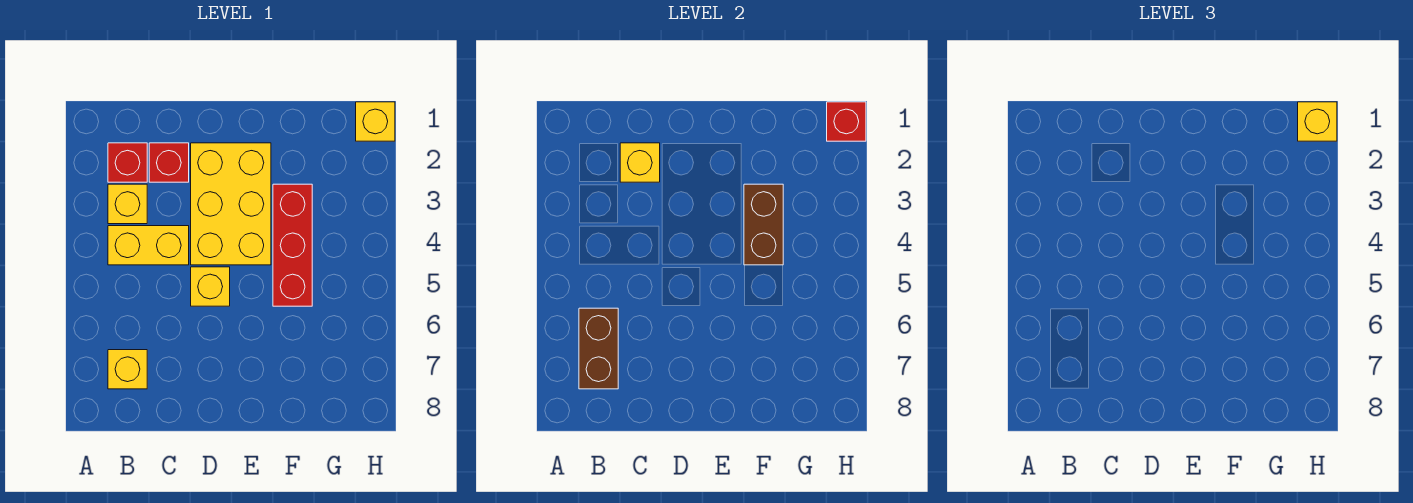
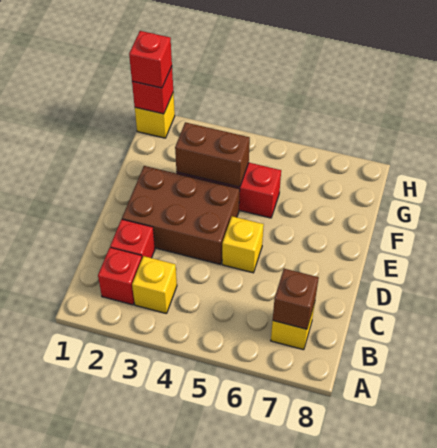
yellow brick B4:C4 level 1 -> none
brown brick B6:B7 level 2 -> brown brick B7 level 2
yellow brick C2 level 2 -> none
yellow brick D2:E4 level 1 -> brown brick D2:E4 level 1
yellow brick H1 level 3 -> red brick H1 level 3

